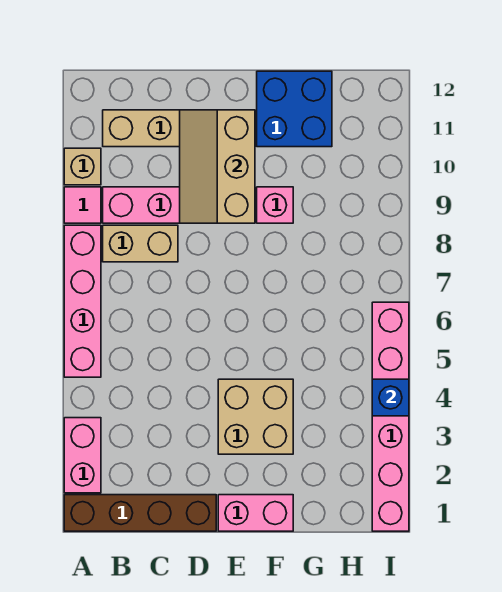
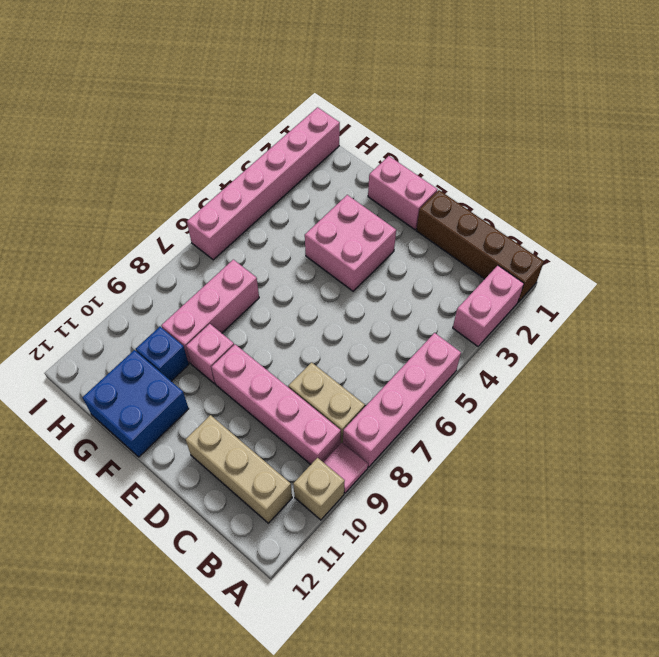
tan slope D9:E11 level 2 top E -> none
tan brick E3:F4 level 1 -> pink brick E3:F4 level 1
none -> pink brick G7:G9 level 1
blue brick I4 level 2 -> blue brick G10 level 1

